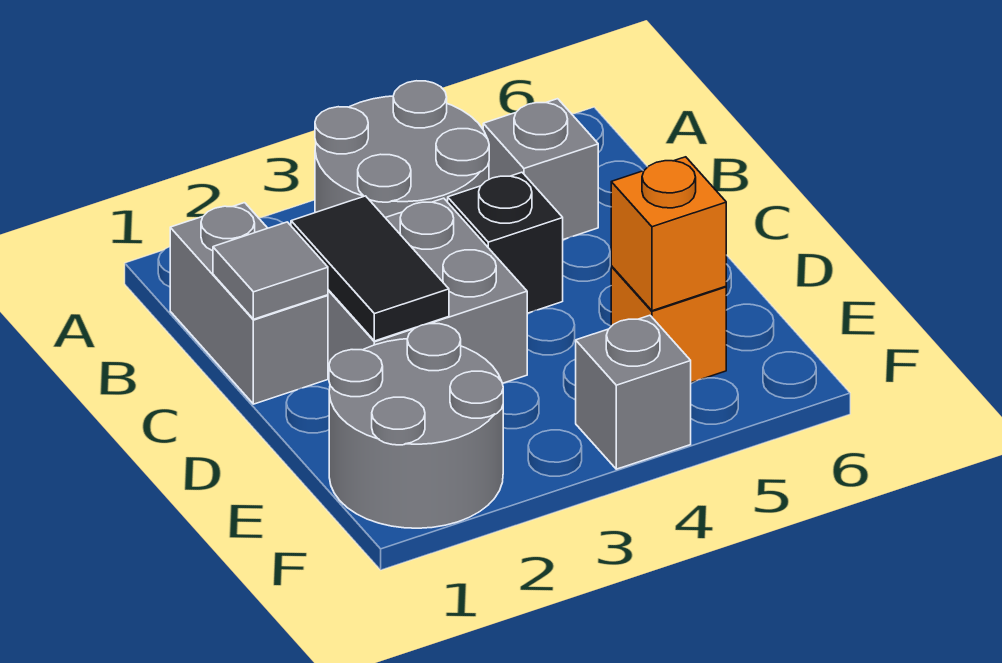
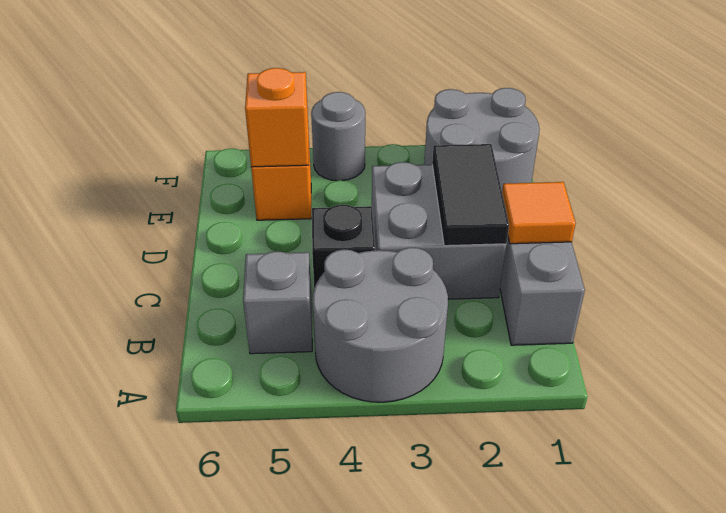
grey tile C1 level 2 -> orange tile C1 level 2
grey brick F4 level 1 -> grey round brick F4 level 1

